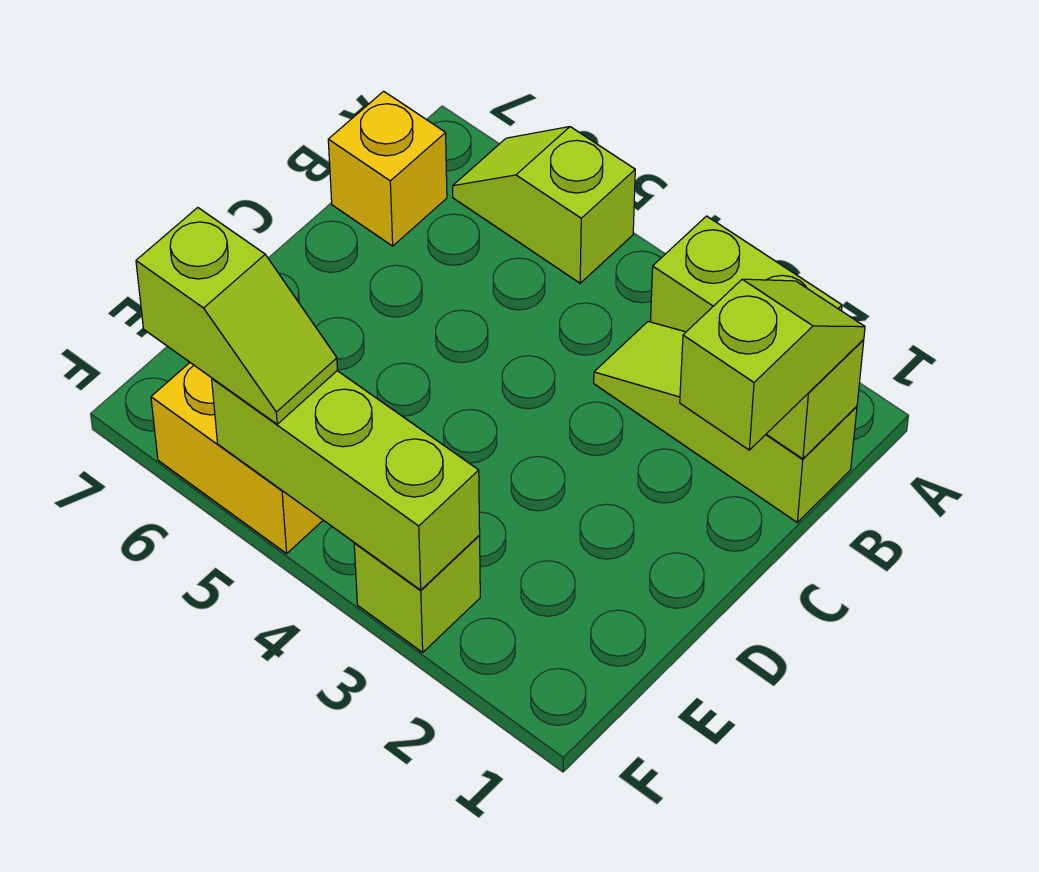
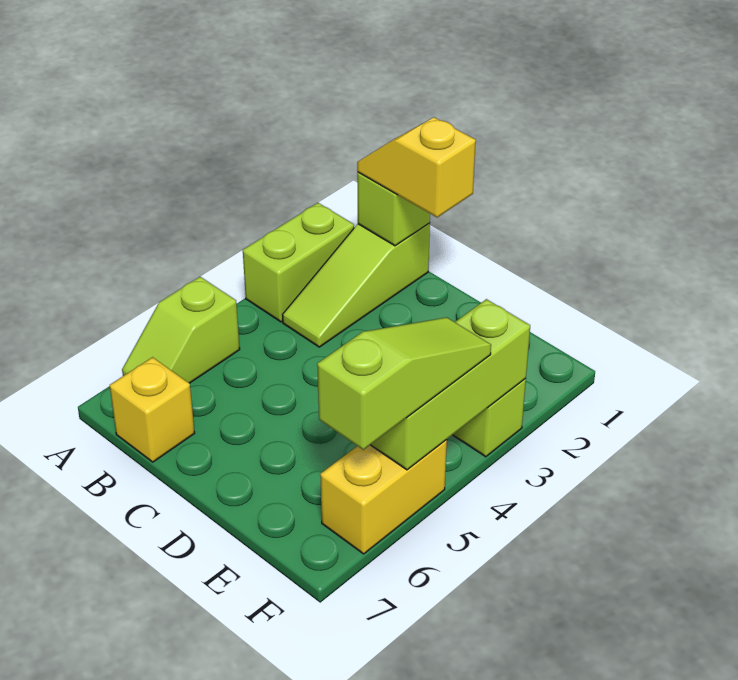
lime slope B1:C1 level 3 top C -> yellow slope B1:C1 level 3 top C
lime slope F5:F6 level 3 top 6 -> lime slope F4:F6 level 3 top 6

